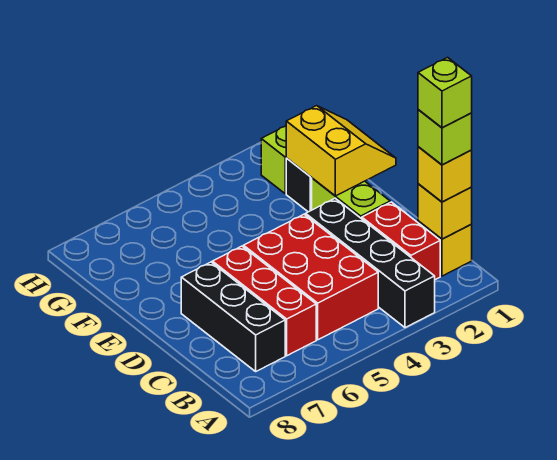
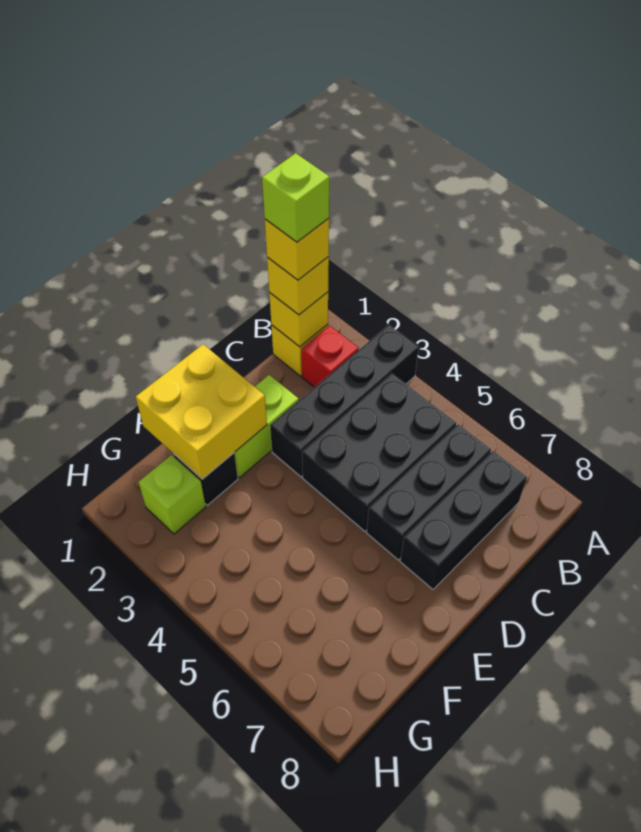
lime brick B1 level 4 -> yellow brick B1 level 4
red brick B2:C2 level 1 -> red brick B2 level 1
red brick B4:D5 level 1 -> black brick B4:D5 level 1
red brick B6:D6 level 1 -> black brick B6:D6 level 1
yellow slope E1:F2 level 2 top 2 -> yellow brick E1:F2 level 2

